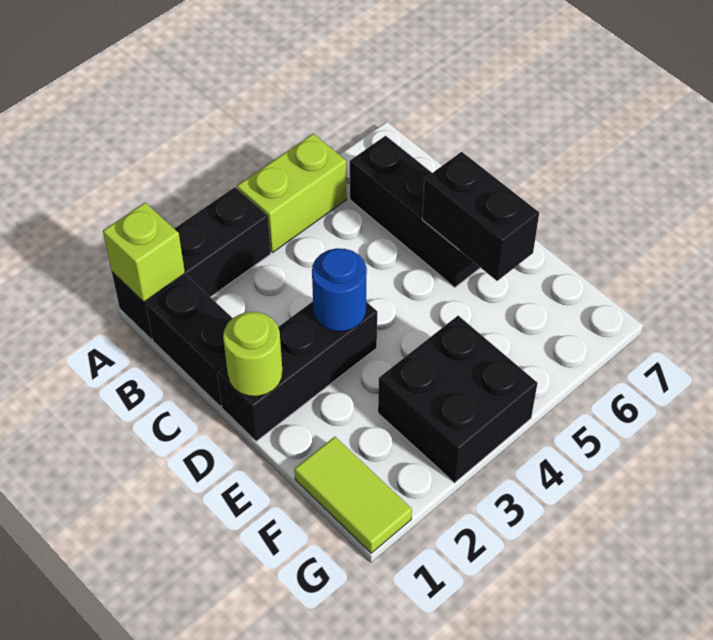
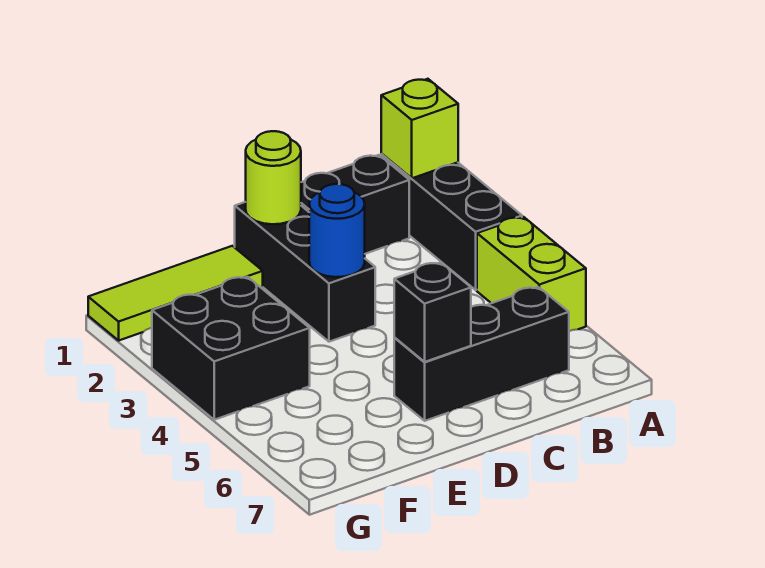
black brick D6:E6 level 2 -> black brick D6 level 2
lime tile F1:G1 level 1 -> lime tile E1:G1 level 1

